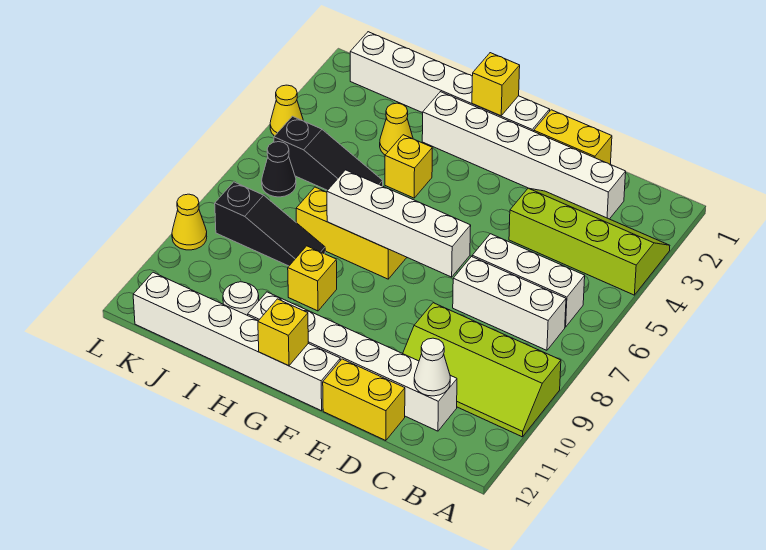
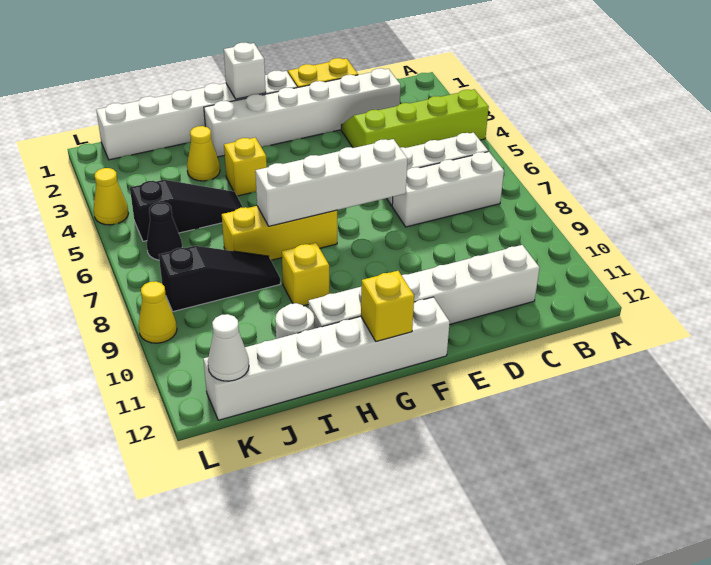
lime slope A9:D10 level 1 top 9 -> none
white cone C11 level 2 -> white cone K12 level 2
yellow brick D12:E12 level 1 -> none
yellow brick G1 level 2 -> white brick G1 level 2

